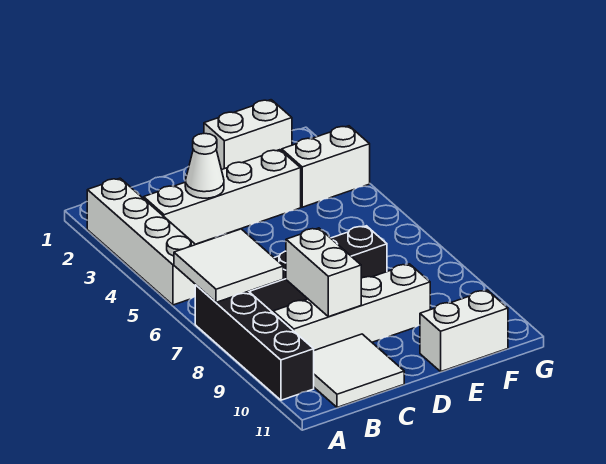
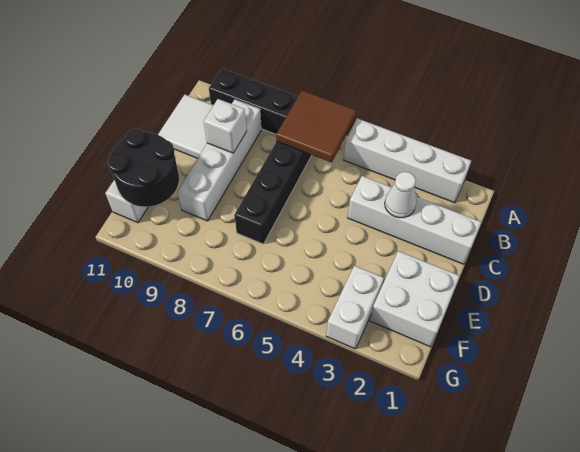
white tile A6:B7 level 2 -> brown tile A6:B7 level 2
white brick B3:E3 level 1 -> white brick C1:C4 level 1
white brick C8:C9 level 2 -> white brick C9 level 2
white brick E1:F1 level 1 -> white brick E1:F2 level 1
none -> black round brick E10:F11 level 2

